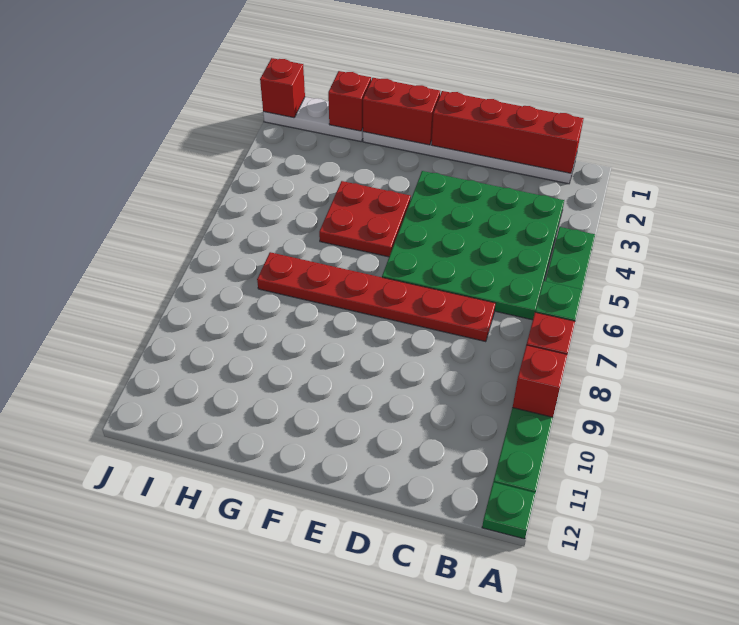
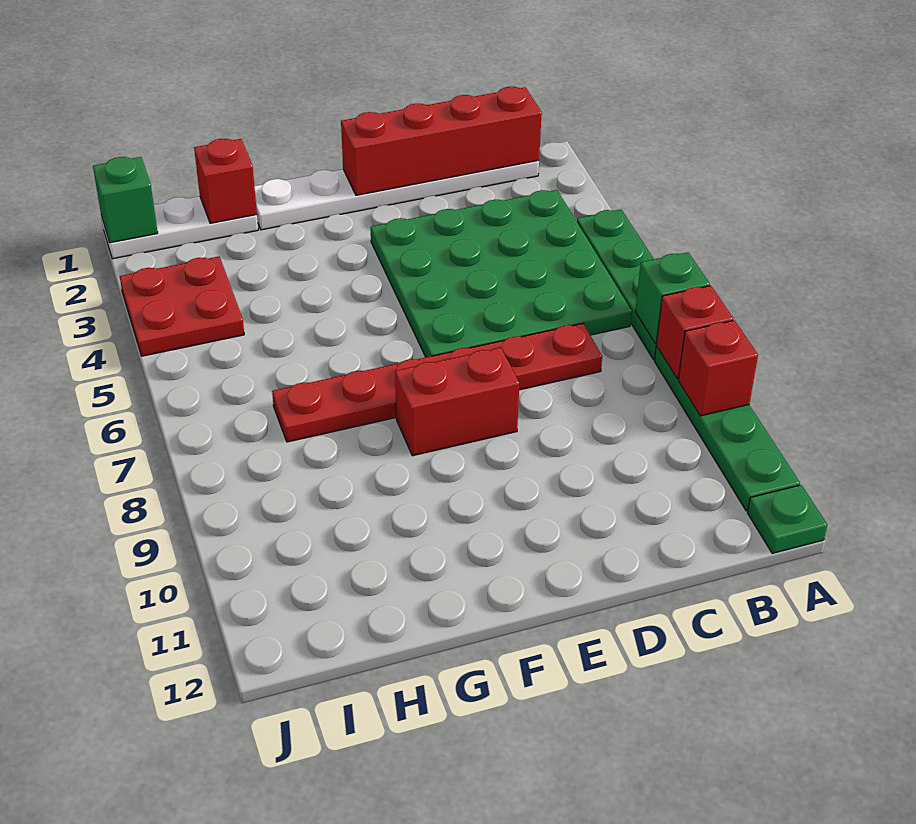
red brick F1:G1 level 2 -> red brick E8:F8 level 1
red plate F4:G5 level 1 -> red plate I3:J4 level 1
red brick J1 level 2 -> green brick J1 level 2

